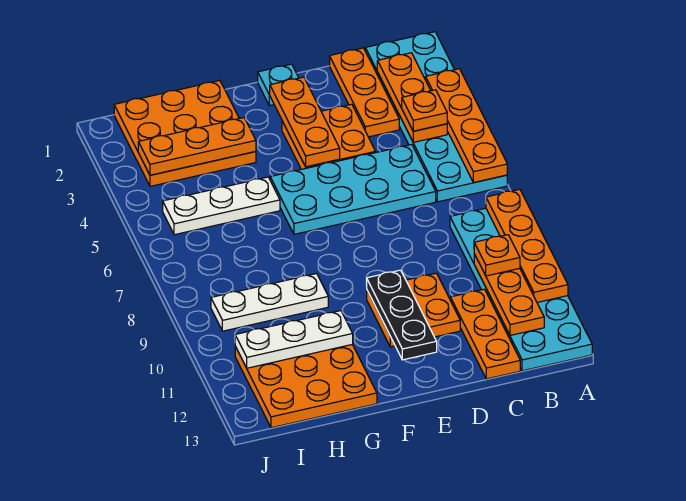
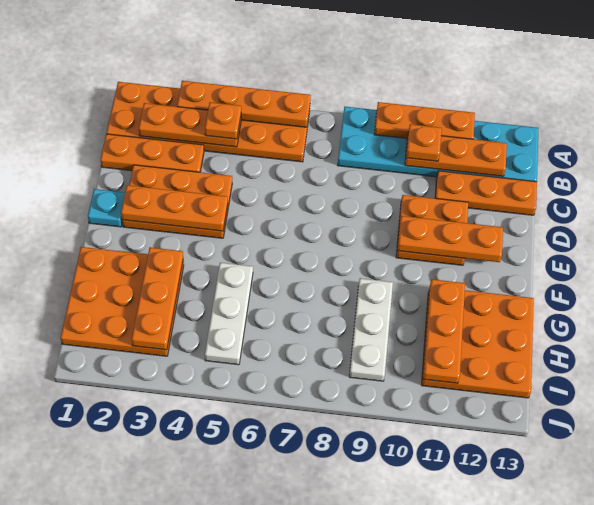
cyan plate A1:B6 level 1 -> orange plate A1:B6 level 1
orange plate A8:A11 level 2 -> orange plate A9:A11 level 2
cyan plate C5:F6 level 1 -> none
orange plate D3:E4 level 1 -> orange plate D2:E4 level 1
black plate E10:E12 level 2 -> orange plate E10:E12 level 2
white plate G11:I11 level 2 -> orange plate G11:I11 level 2

